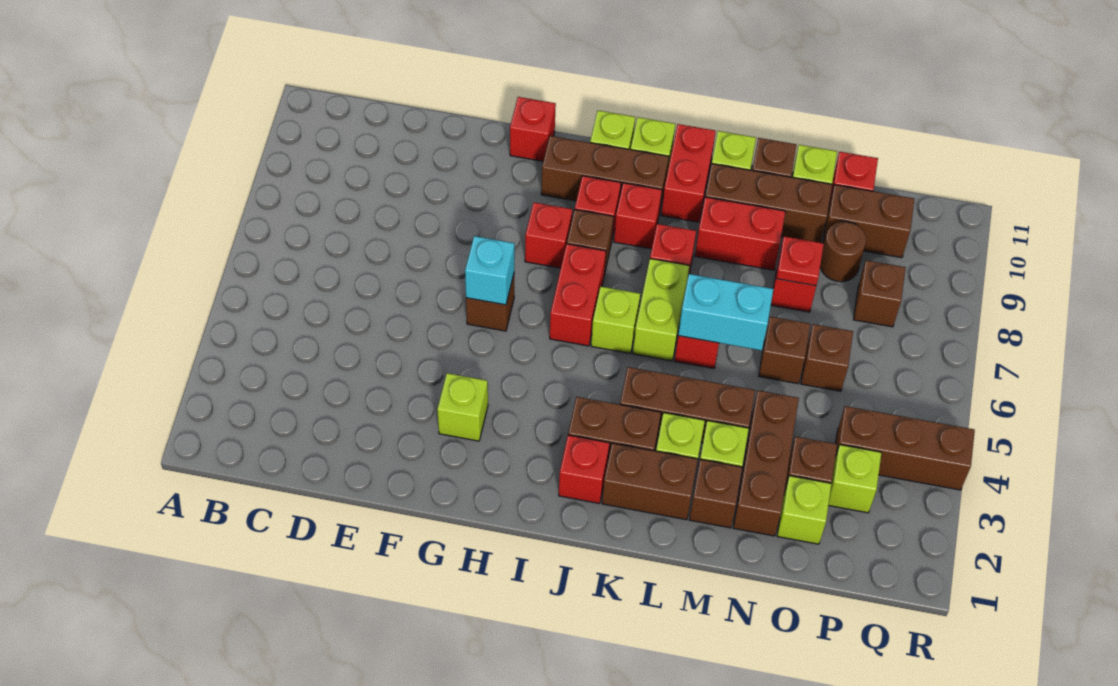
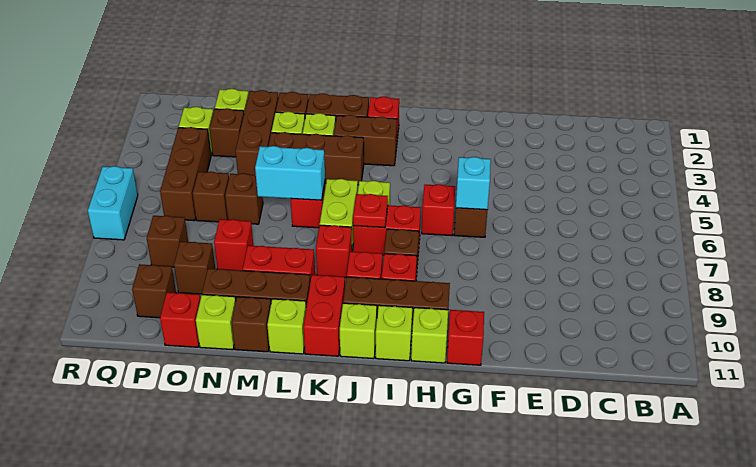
lime brick G3 level 1 -> lime brick H11 level 1
red brick H8 level 1 -> red brick H6 level 1
red brick I6:I7 level 1 -> red brick I7:J7 level 1
red plate N8 level 2 -> red plate J7 level 2
brown round brick O9 level 1 -> brown brick O9 level 1
brown brick O10:P10 level 1 -> brown brick P10 level 1
brown brick P4:R4 level 1 -> brown brick P4:P6 level 1
none -> cyan brick R6:R7 level 1

